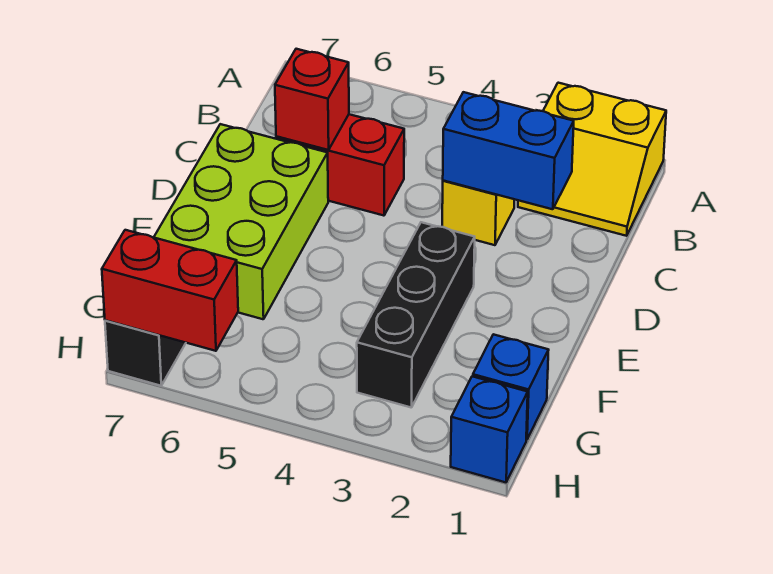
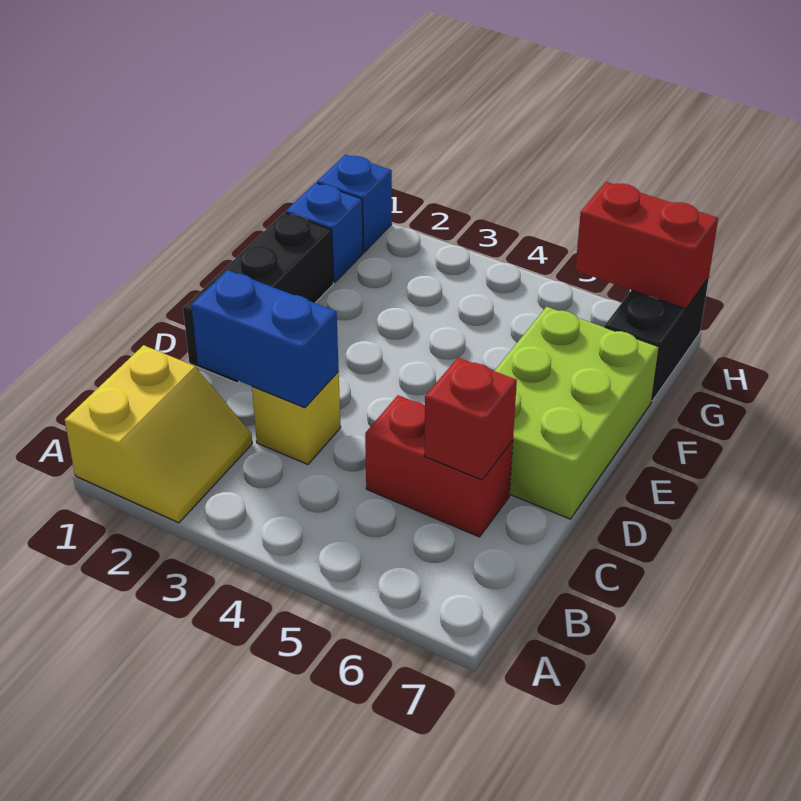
yellow slope A1:B2 level 1 top A -> yellow slope A1:B2 level 1 top 1
black brick E3:G3 level 1 -> black brick D1:F1 level 1

